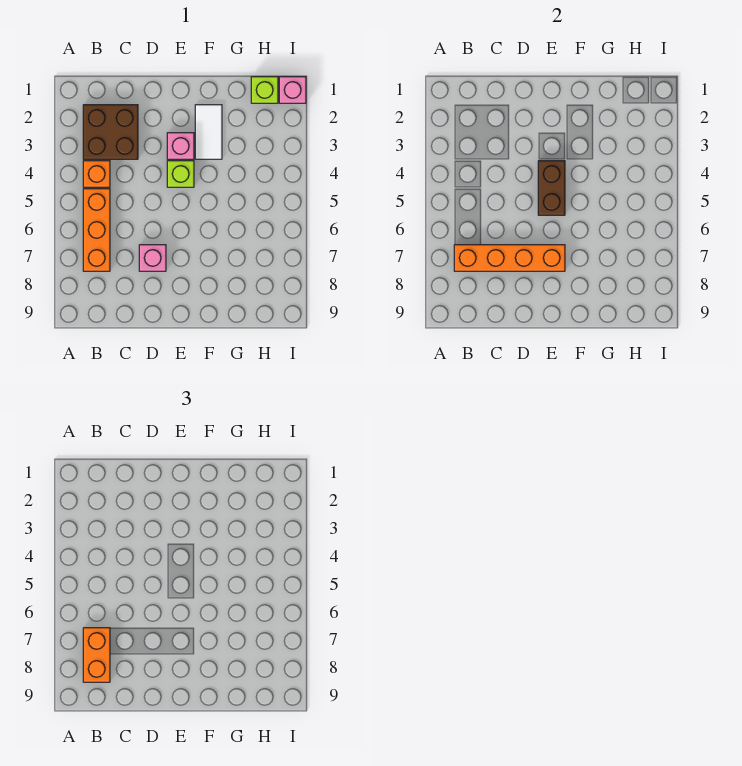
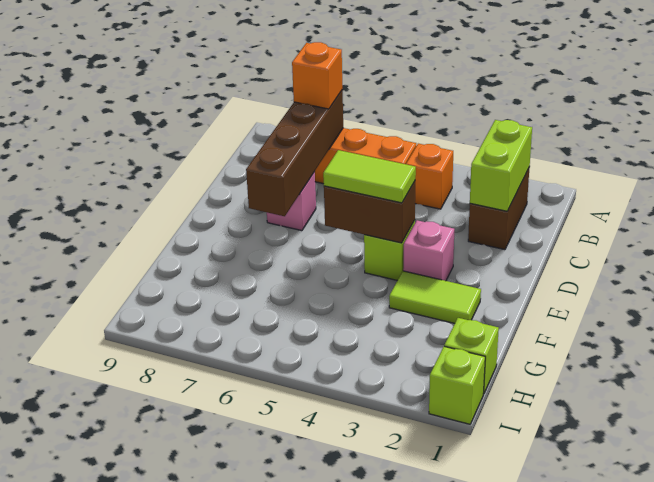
brown brick B2:C3 level 1 -> brown brick B2:C2 level 1
none -> lime brick B2:C2 level 2
orange brick B7:E7 level 2 -> brown brick B7:E7 level 2
orange brick B7:B8 level 3 -> orange brick B7 level 3
none -> lime tile E4:E5 level 3
white tile F2:F3 level 1 -> lime tile F2:F3 level 1
pink brick I1 level 1 -> lime brick I1 level 1

